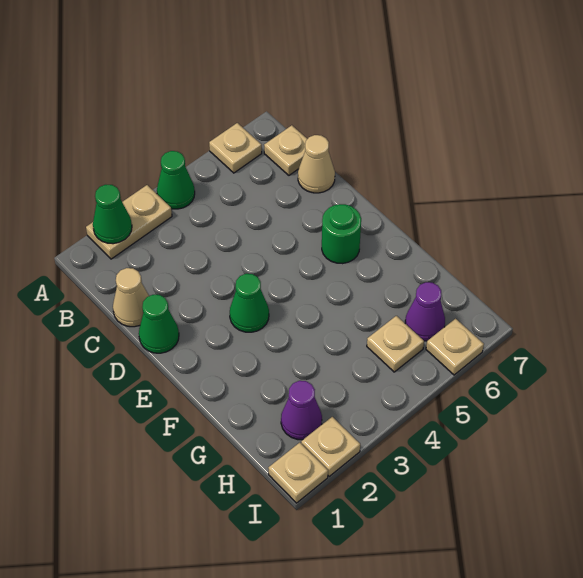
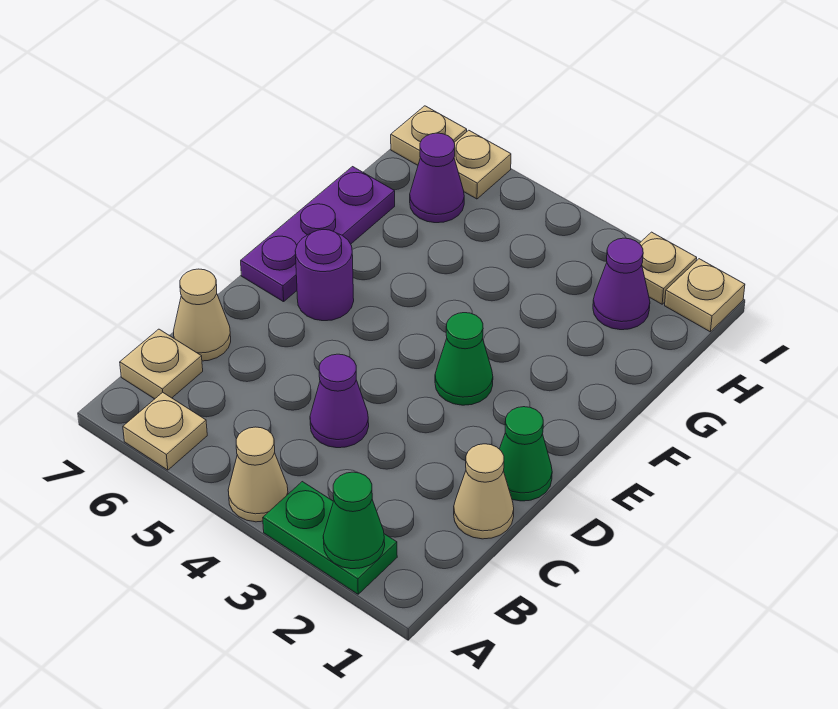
tan plate A2:A3 level 1 -> green plate A2:A3 level 1
green cone A4 level 1 -> tan cone A4 level 1
none -> purple cone C4 level 1
green round brick E6 level 1 -> purple round brick E6 level 1
none -> purple plate E7:G7 level 1
tan plate H5 level 1 -> tan plate I7 level 1

